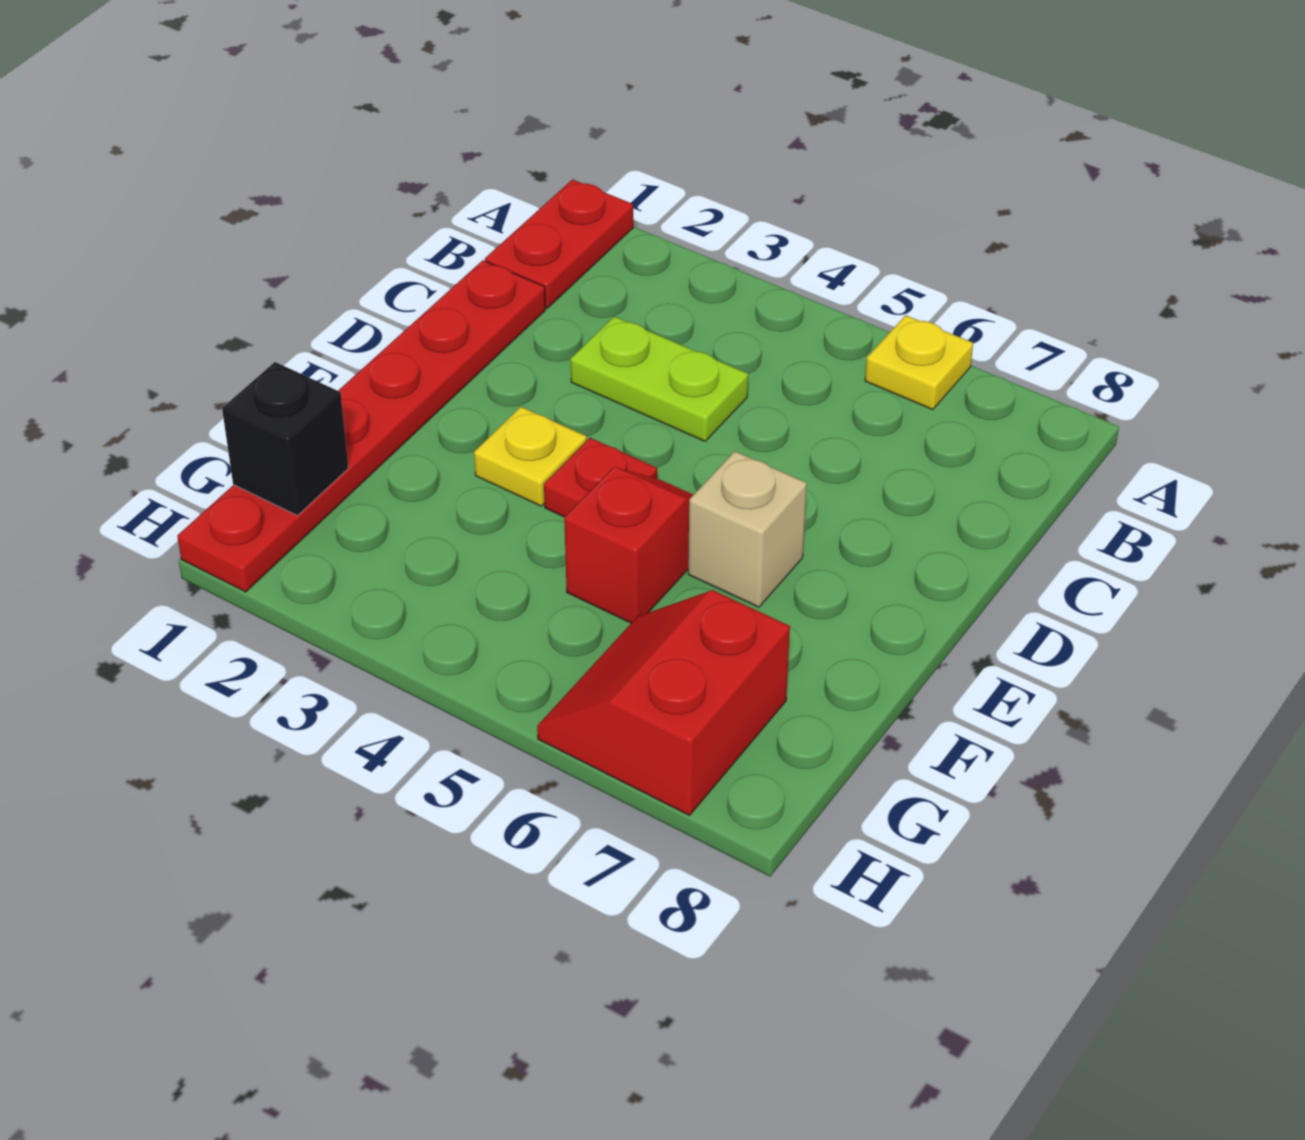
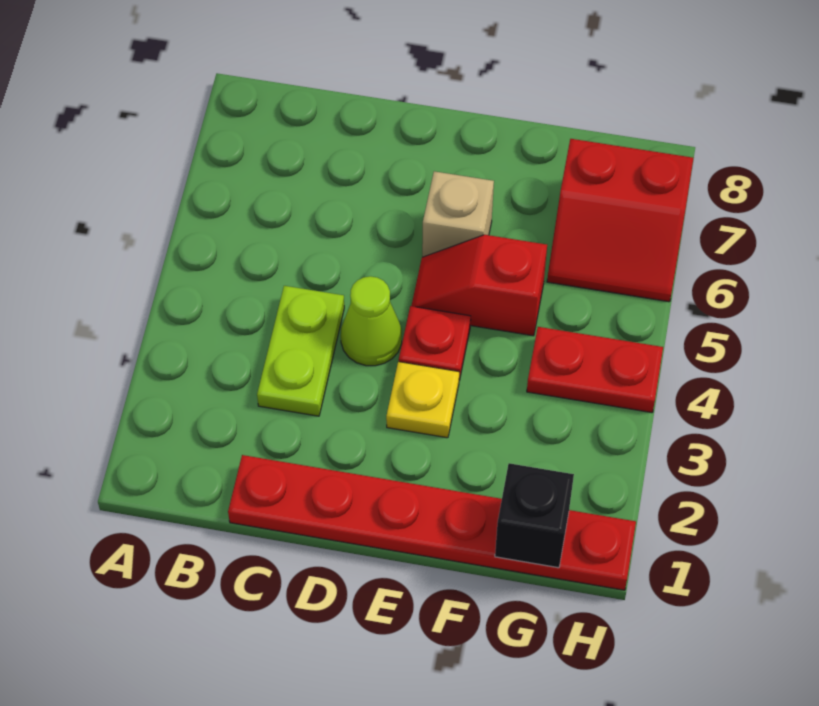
red plate A1:B1 level 1 -> red plate G4:H4 level 1
yellow plate A6 level 1 -> none
none -> lime cone D4 level 1

